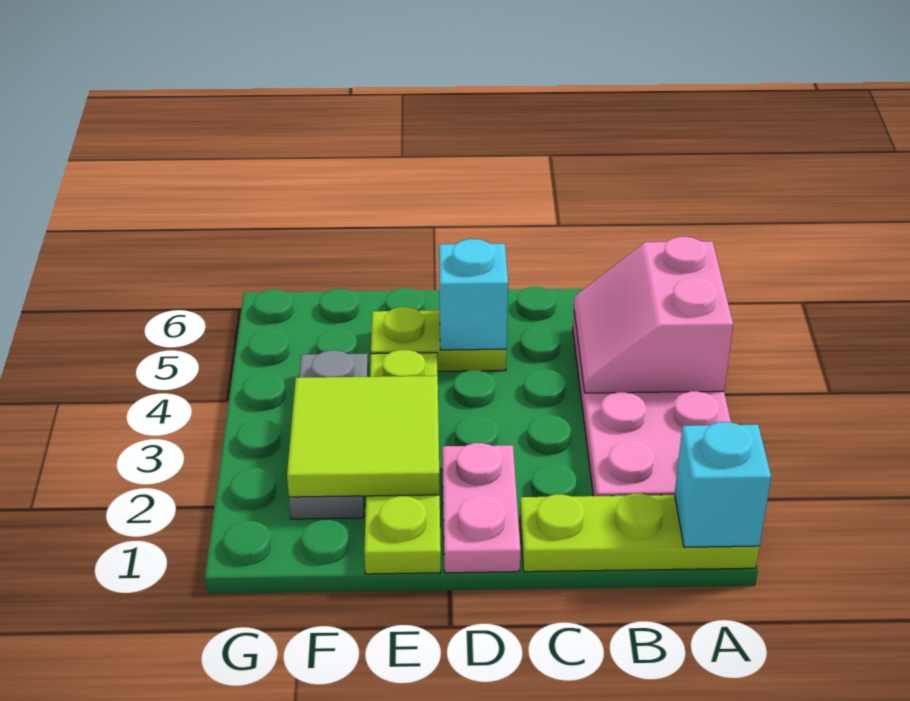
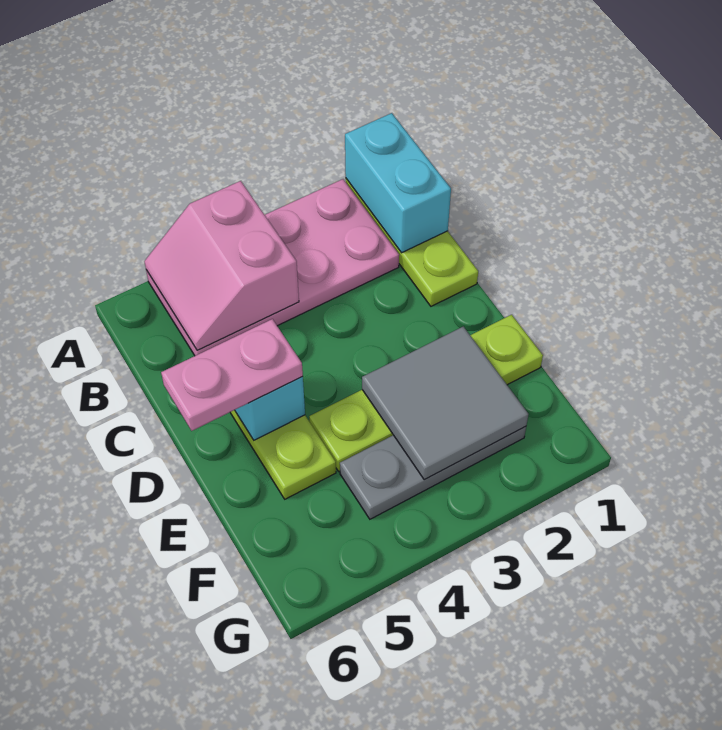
cyan brick A1 level 2 -> cyan brick A1:B1 level 2
pink slope A4:B5 level 2 top A -> pink slope A4:B5 level 2 top 4
pink plate D1:D2 level 1 -> pink plate D5:D6 level 3
lime tile E2:F3 level 2 -> grey tile E2:F3 level 2

